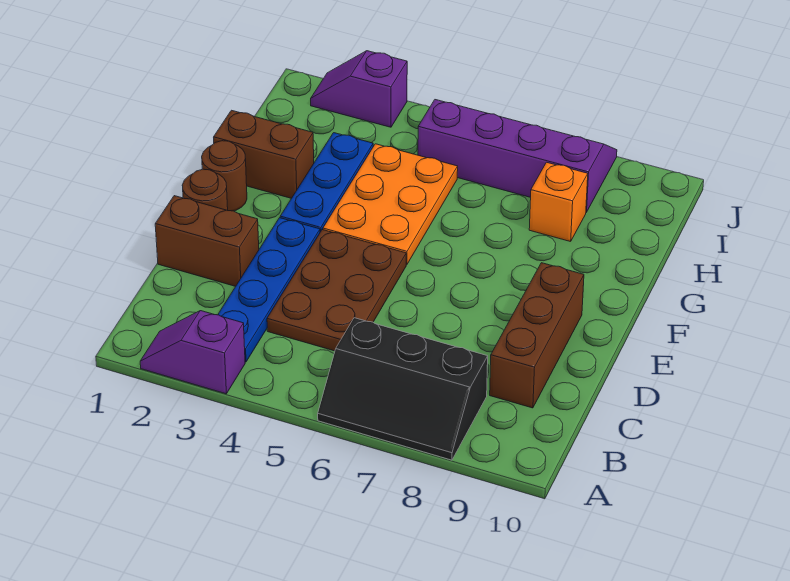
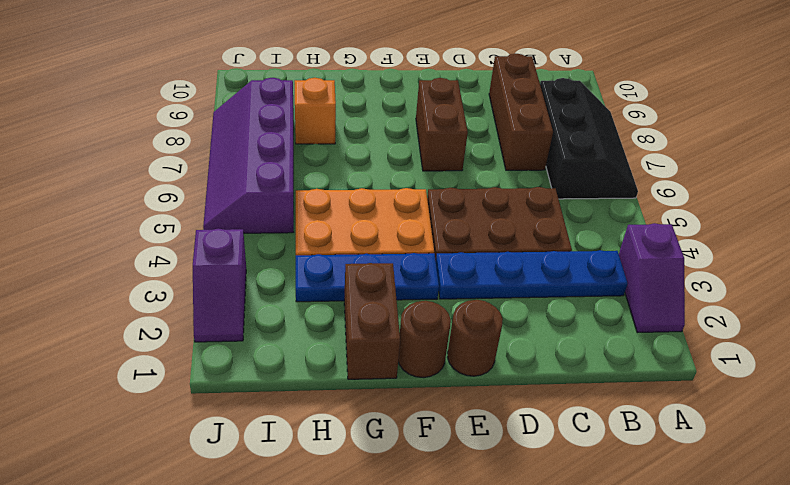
brown brick C9:E9 level 1 -> brown brick C7:C9 level 1
brown brick D1:D2 level 1 -> brown brick E7:E8 level 1

